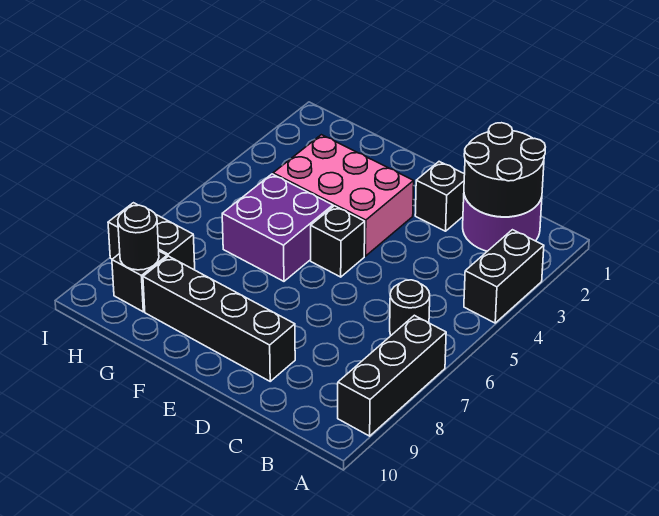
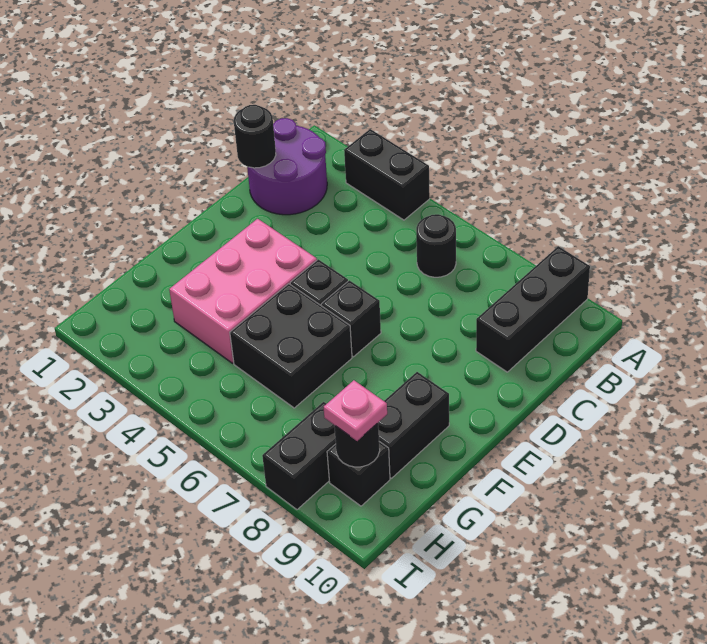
black brick A7:A9 level 1 -> black brick A9:C9 level 1
black round brick B1:C2 level 2 -> black round brick C1 level 2
black brick D2 level 1 -> black brick E6 level 1
black brick D9:G9 level 1 -> black brick F9:G9 level 1
purple brick F5:G6 level 1 -> black brick F5:G6 level 1
none -> pink plate H9 level 3

